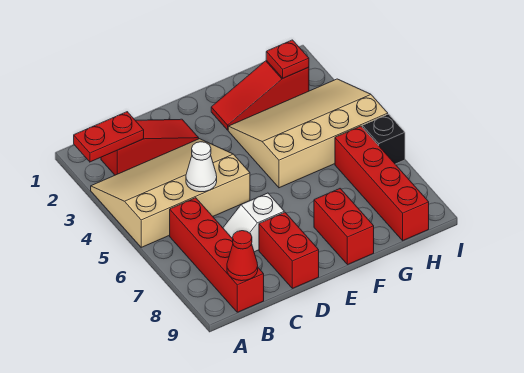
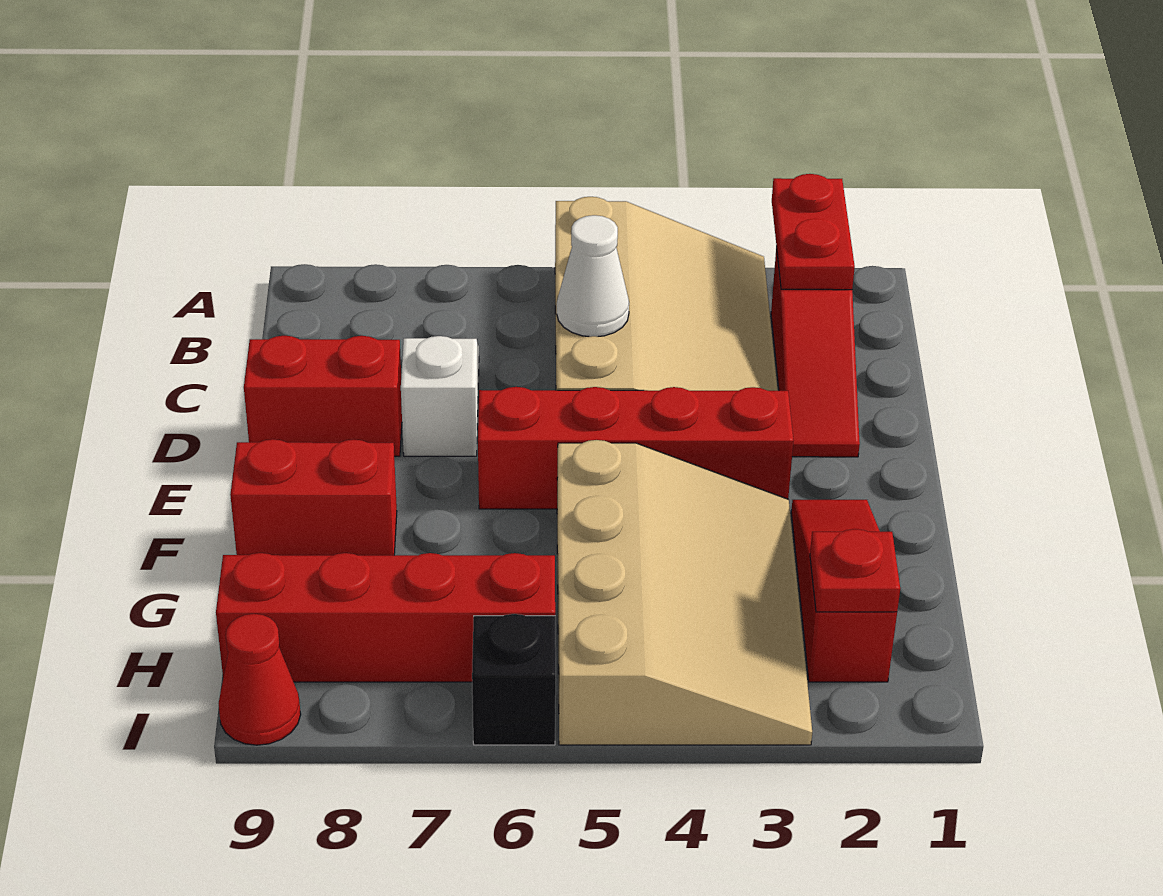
red brick B6:B9 level 1 -> red brick E3:E6 level 1
red cone B9 level 2 -> red cone I9 level 1

